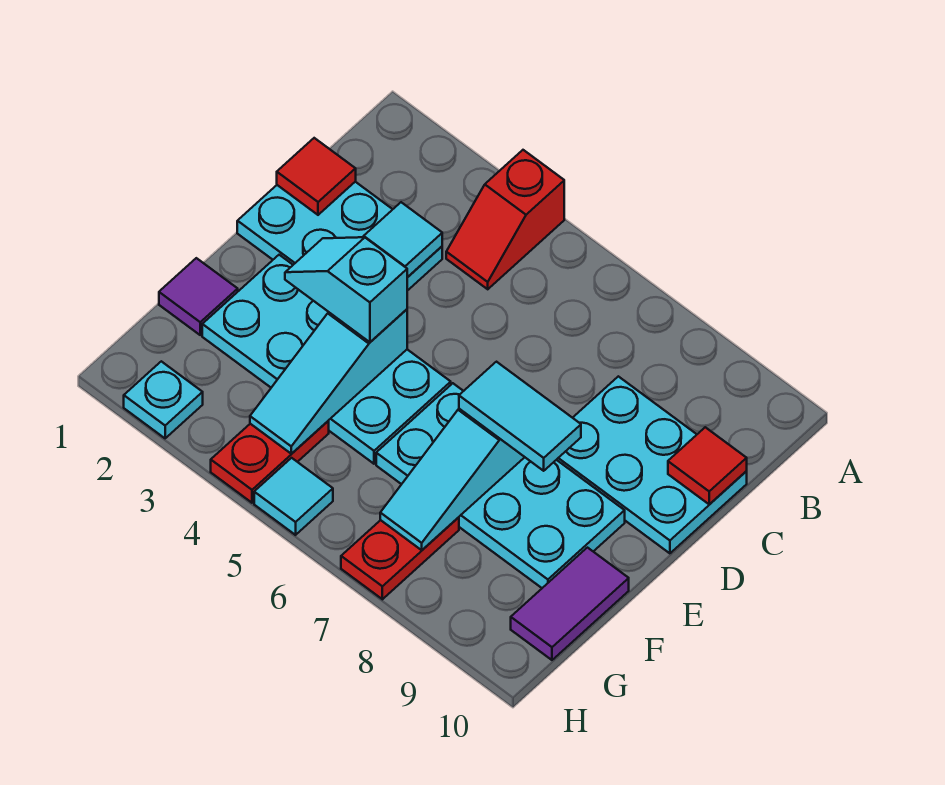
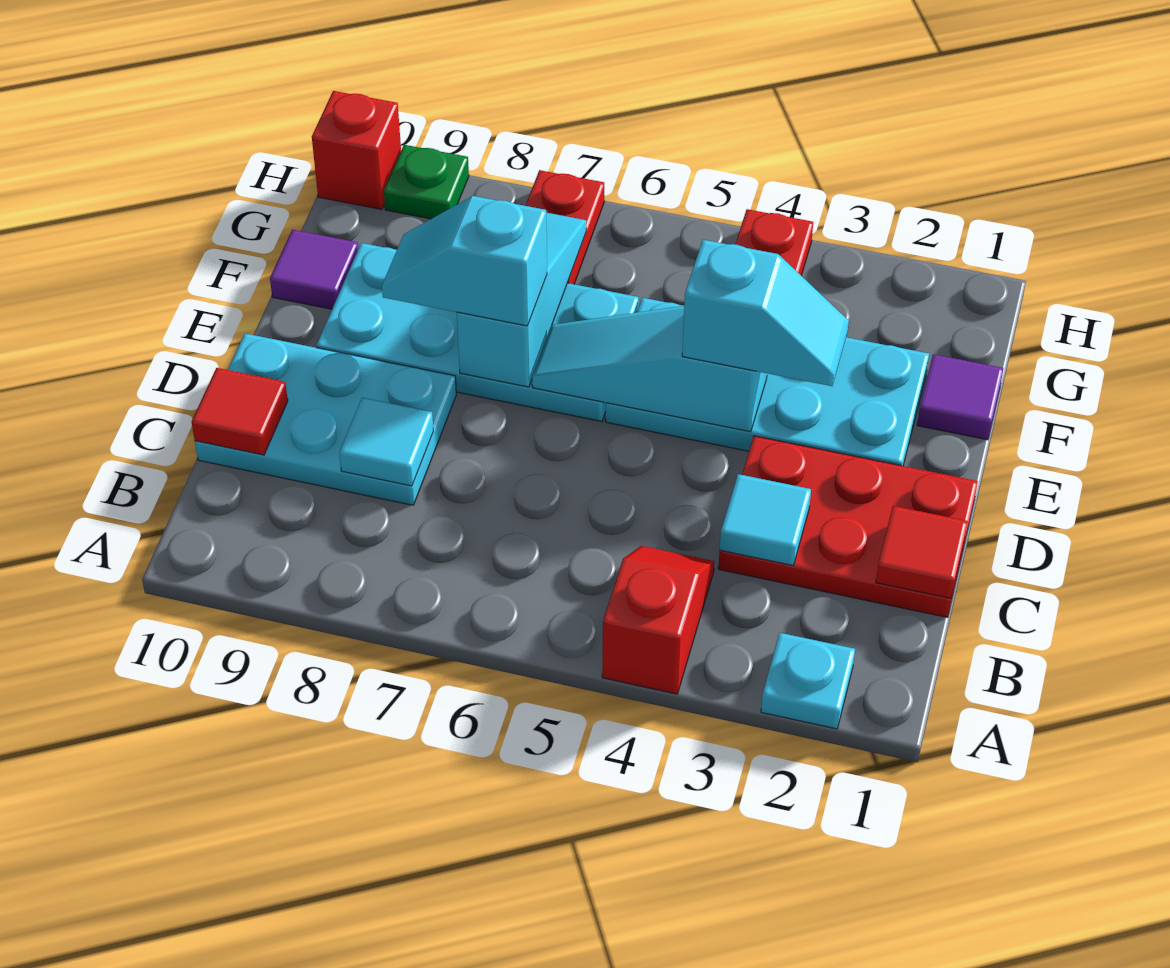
cyan plate C1:D3 level 1 -> red plate C1:D3 level 1
cyan slope E4:G4 level 2 top E -> cyan slope E4:E6 level 2 top 4
cyan tile E7:E8 level 3 -> cyan slope E7:E8 level 3 top 7
purple tile F10:G10 level 1 -> purple tile F10 level 1
cyan plate H2 level 1 -> cyan plate A2 level 1
cyan tile H5 level 1 -> cyan tile C8 level 2
none -> green plate H9 level 1
none -> red brick H10 level 1

